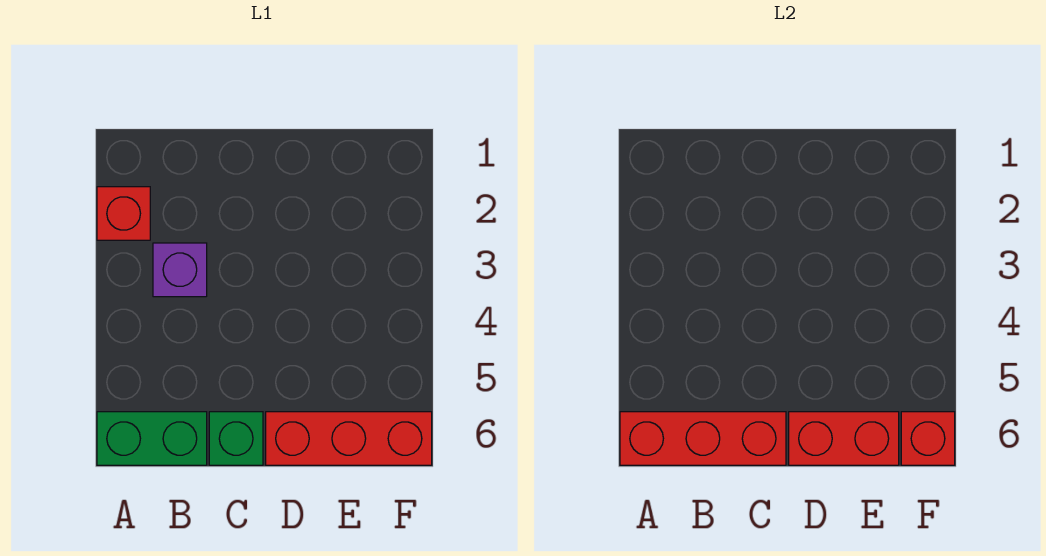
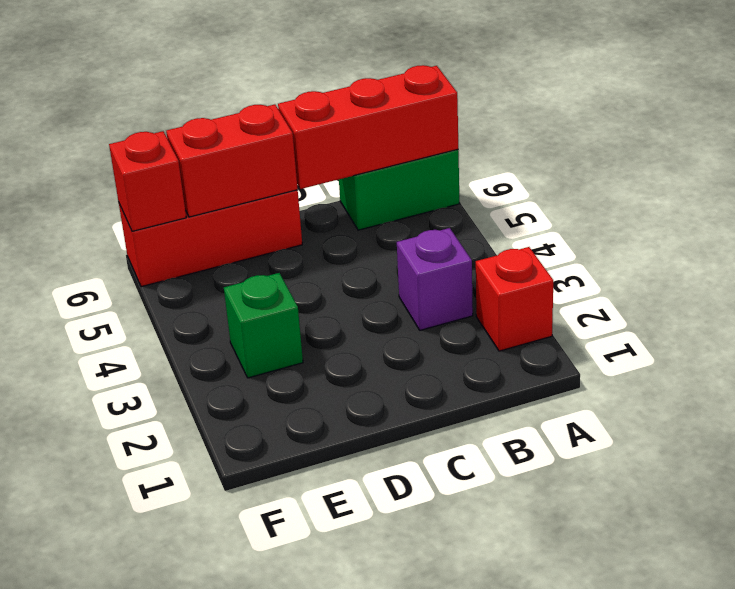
green brick C6 level 1 -> green brick E3 level 1

